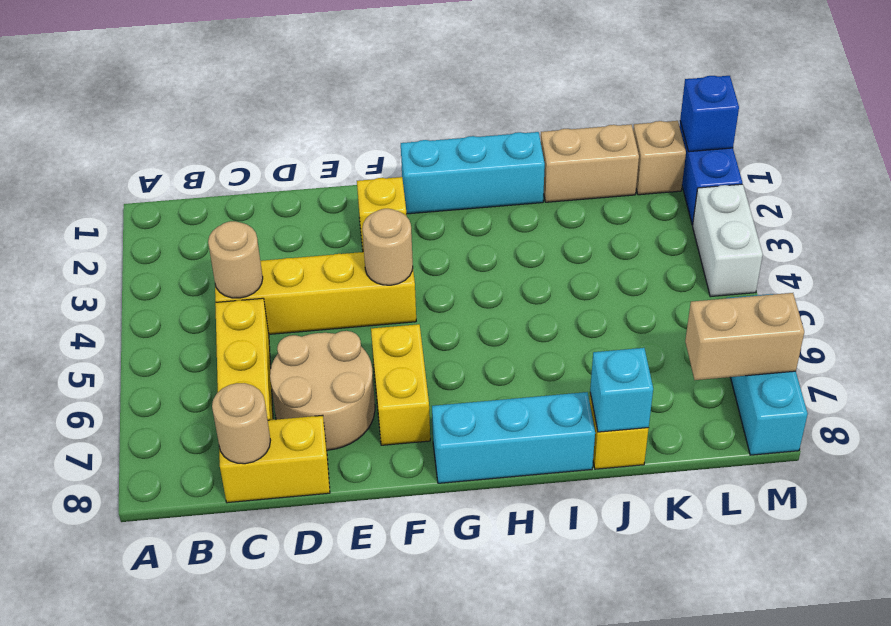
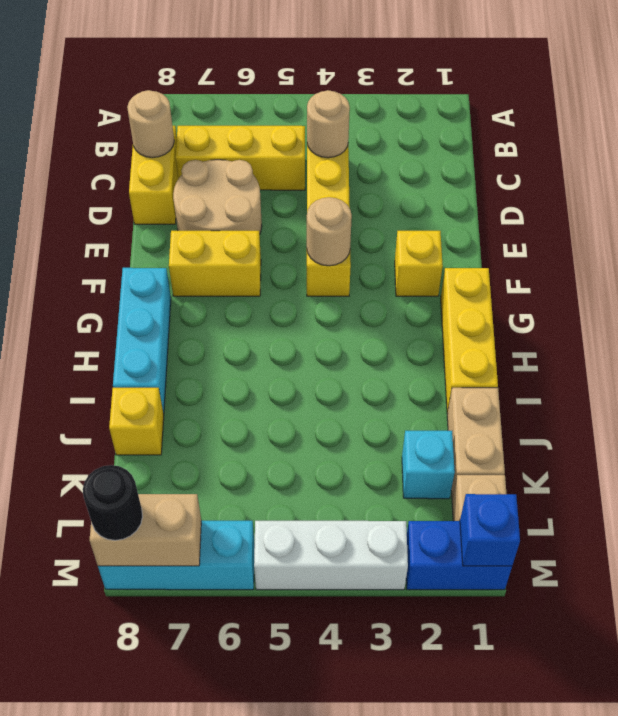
cyan brick G1:I1 level 1 -> yellow brick G1:I1 level 1
cyan brick J8 level 2 -> cyan brick K2 level 1
tan brick L7:M7 level 2 -> tan brick M7:M8 level 2
white brick M3:M4 level 1 -> white brick M3:M5 level 1
none -> black round brick M8 level 3

